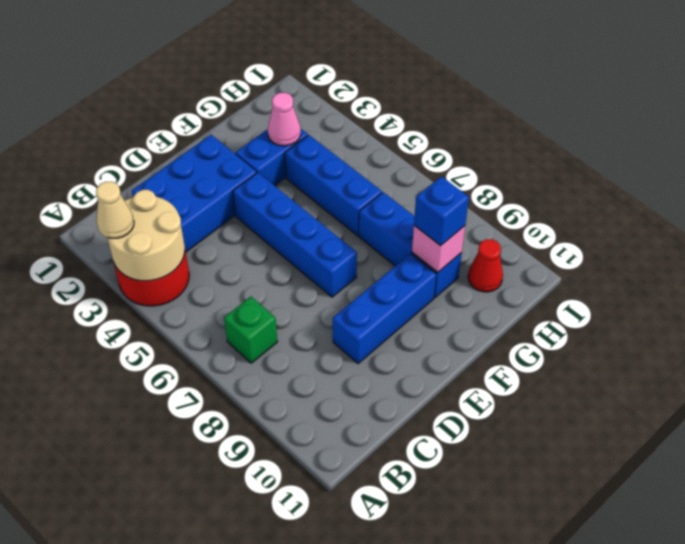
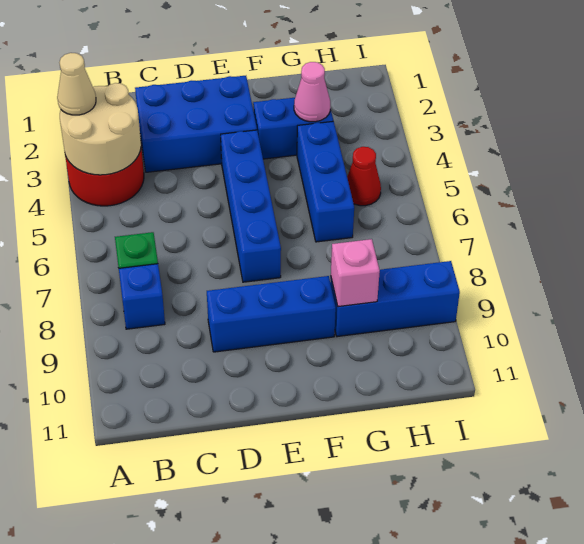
blue brick G7:G9 level 1 -> blue brick G9:I9 level 1
blue brick G9 level 3 -> blue brick B8 level 1
red cone H10 level 1 -> red cone H5 level 1

